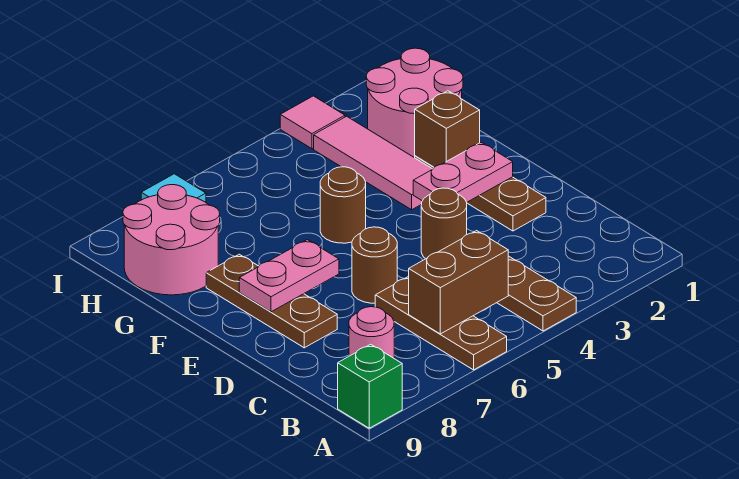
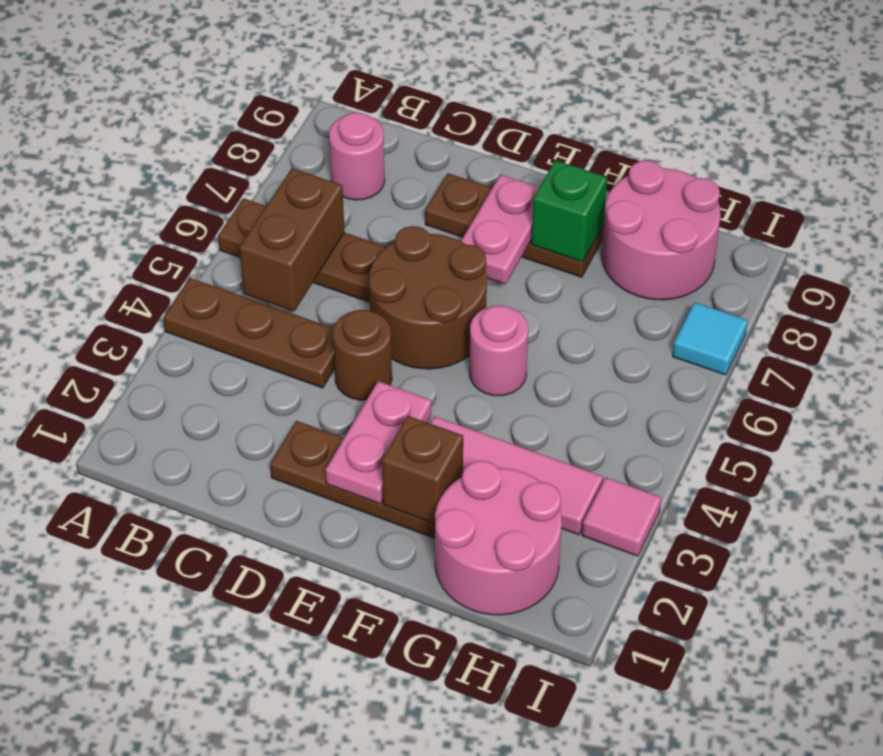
green brick A9 level 1 -> green brick F8 level 2
brown round brick D6 level 1 -> brown round brick D5:E6 level 1
brown round brick F5 level 1 -> pink round brick F5 level 1

